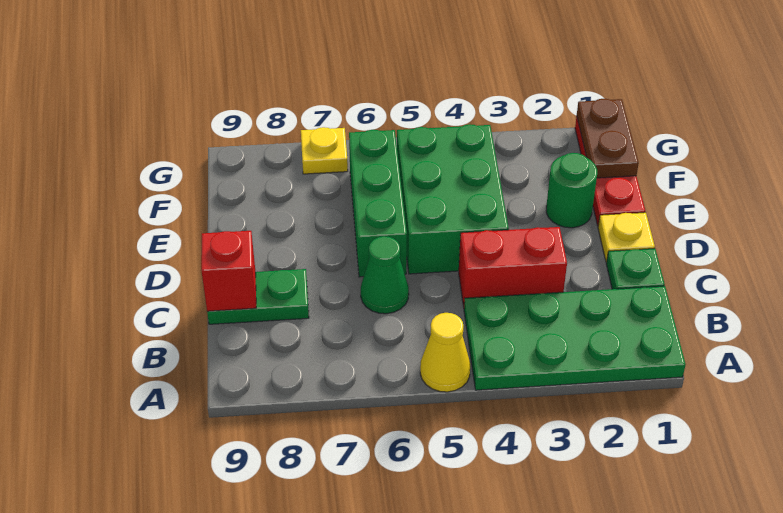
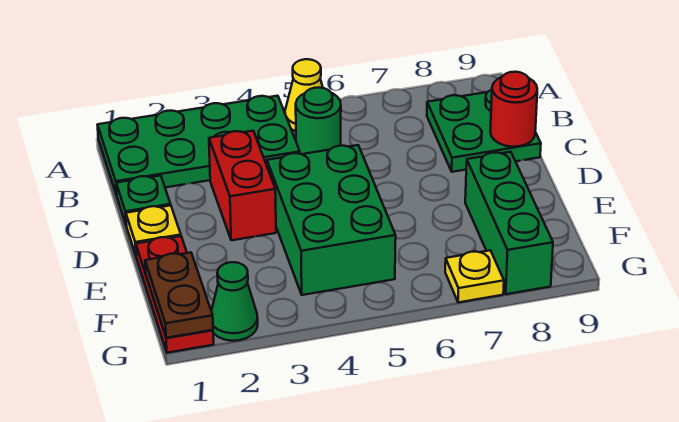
red brick C3:C4 level 1 -> red brick C3:D3 level 1
green cone C6 level 1 -> green cone G2 level 1
green plate C8:C9 level 1 -> green plate B8:C9 level 1
red brick C9 level 2 -> red round brick C9 level 2
green brick D6:F6 level 1 -> green brick E8:G8 level 1
green round brick E2 level 1 -> green round brick B5 level 1

